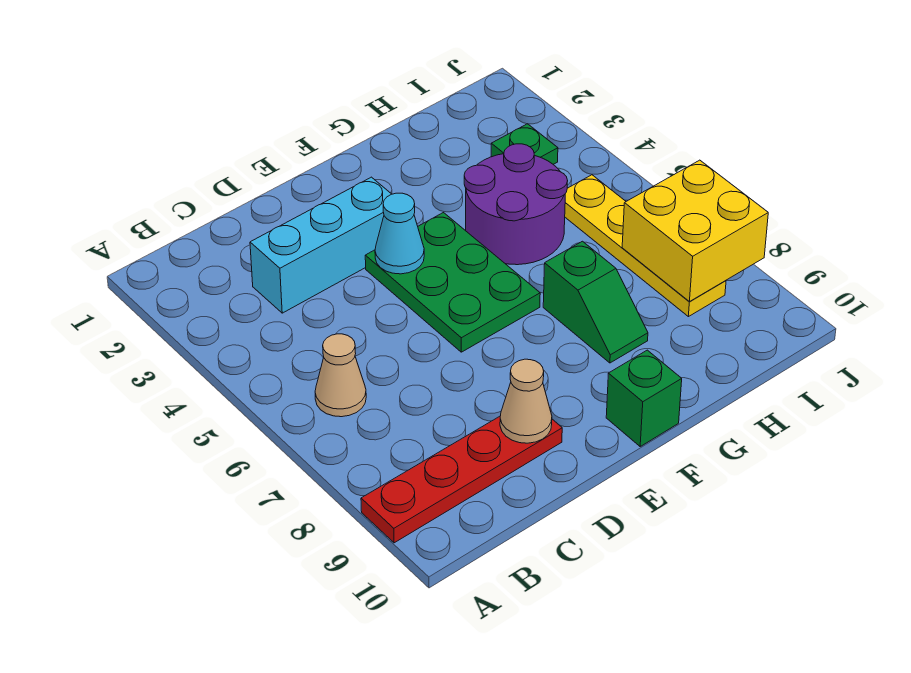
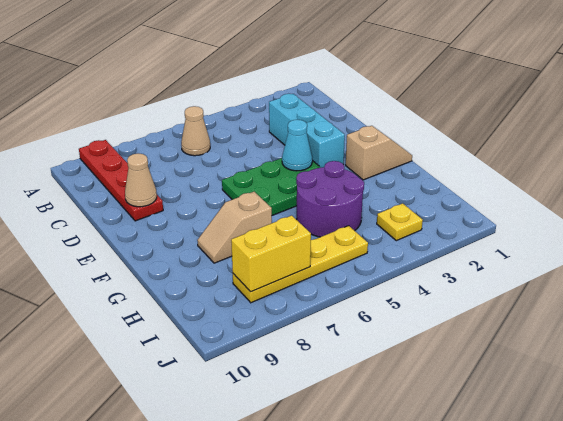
none -> tan slope F1:F2 level 1 top 2
green brick F10 level 1 -> none
green slope G7:G8 level 1 top 7 -> tan slope G7:G8 level 1 top 7
green plate I3 level 1 -> yellow plate I3 level 1
yellow brick I7:J8 level 2 -> yellow brick I7:I8 level 2

